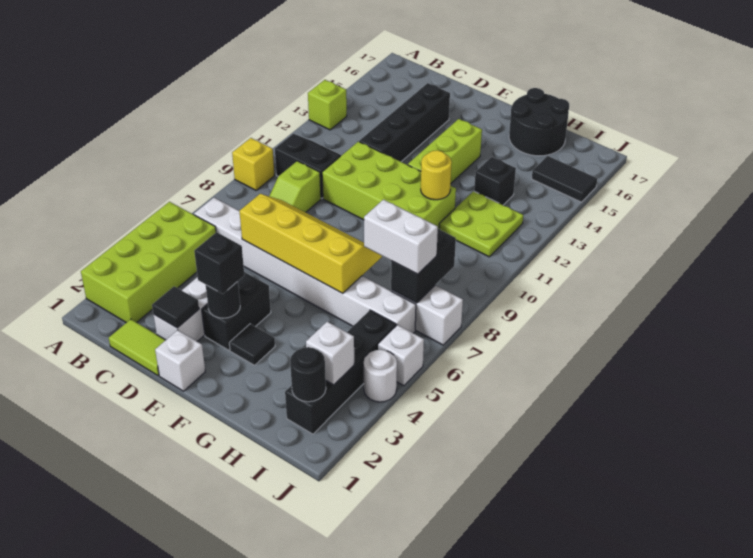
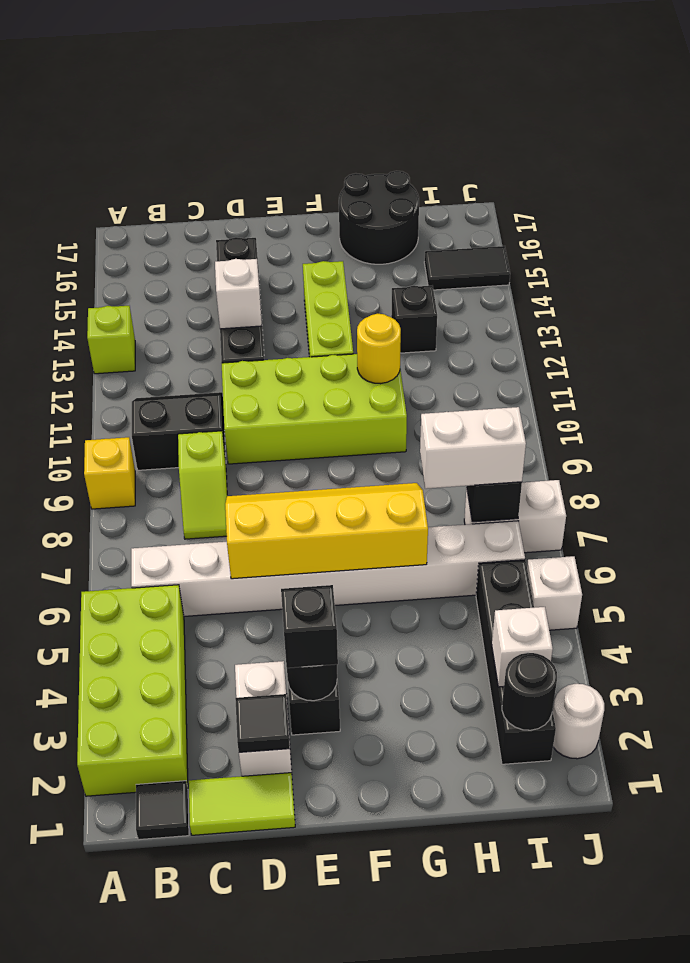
white brick E1 level 1 -> white brick D13 level 2
black tile F3 level 1 -> black tile B1 level 1
lime plate H11:I12 level 1 -> none
white round brick J4 level 1 -> white round brick J2 level 1

